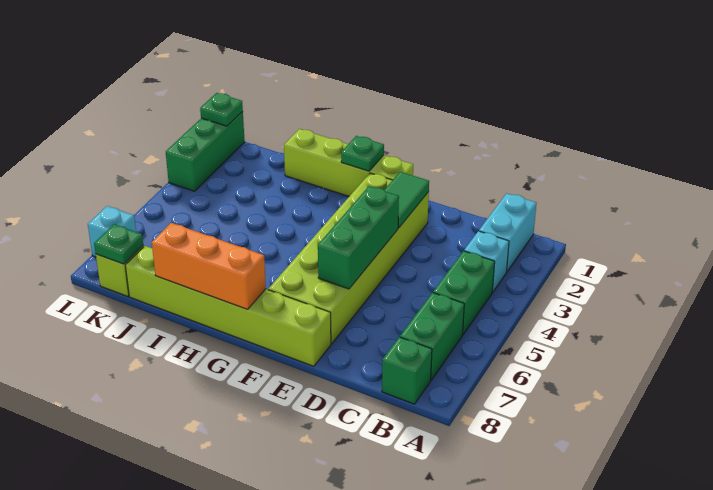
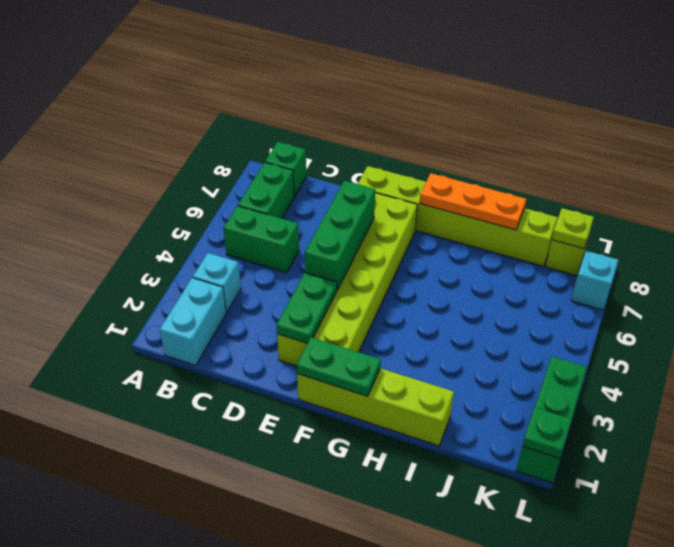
green brick B4:B5 level 1 -> green brick B5:C5 level 1
green tile E2:E3 level 2 -> green plate E2:E3 level 2
green plate G1 level 2 -> green plate F1:G1 level 2
orange brick G8:I8 level 2 -> orange plate G8:I8 level 2
green plate K8 level 2 -> lime plate K8 level 2

